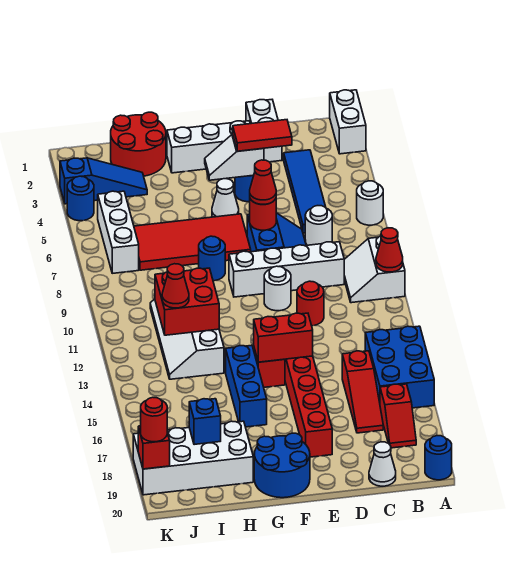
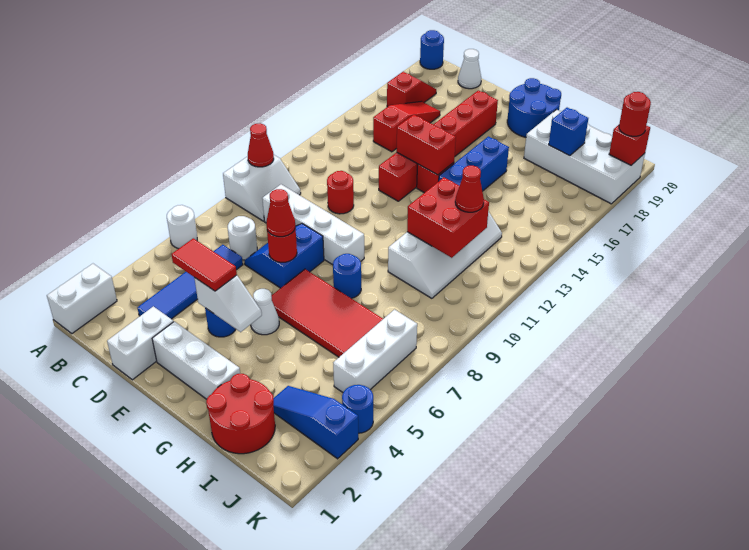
blue brick A14:B16 level 1 -> none
white round brick E10 level 1 -> none

